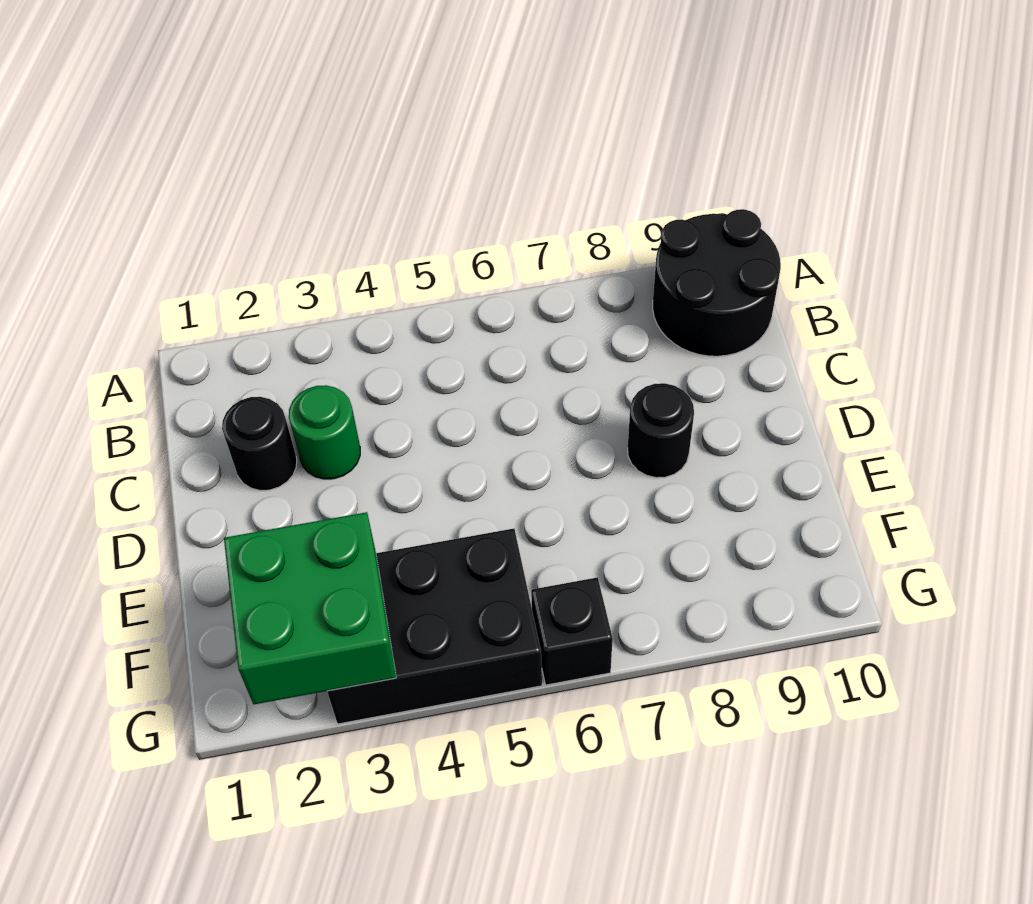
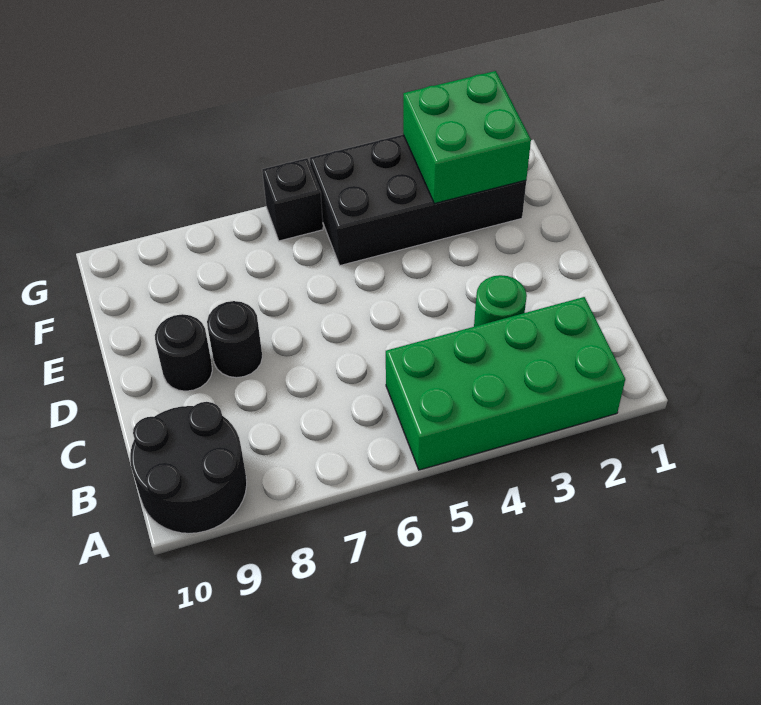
none -> green brick A2:B5 level 1
black round brick C2 level 1 -> black round brick D9 level 1
black brick F3:G5 level 1 -> black brick F2:G5 level 1

